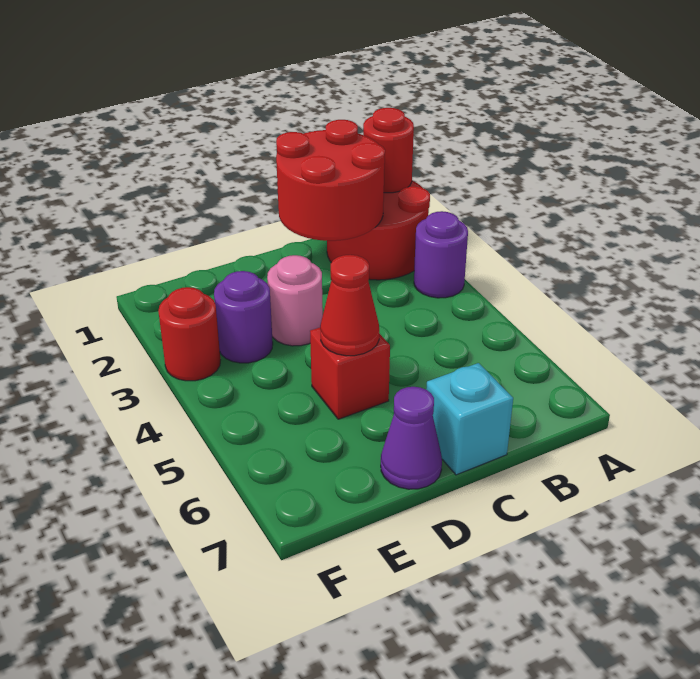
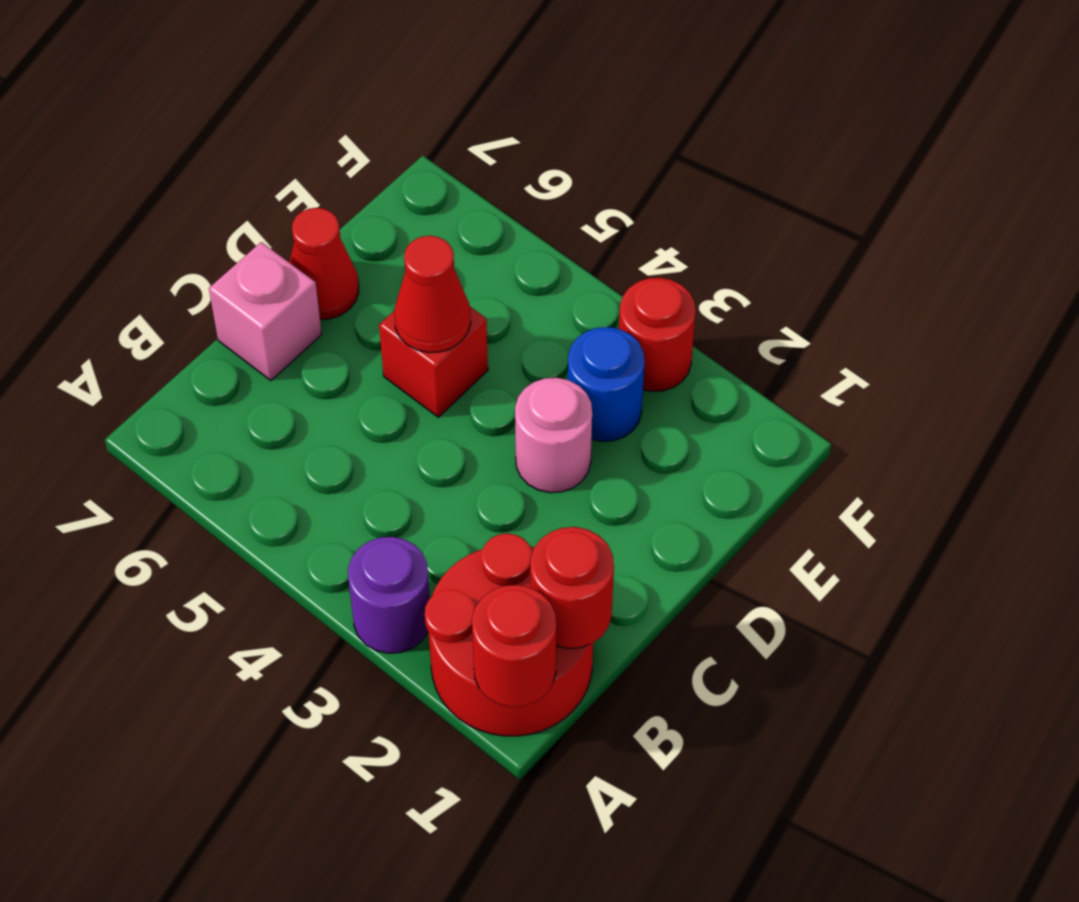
red round brick B1:C2 level 2 -> red round brick B1 level 2
cyan brick C7 level 1 -> pink brick C7 level 1
purple cone D7 level 1 -> red cone D7 level 1
purple round brick E3 level 1 -> blue round brick E3 level 1

